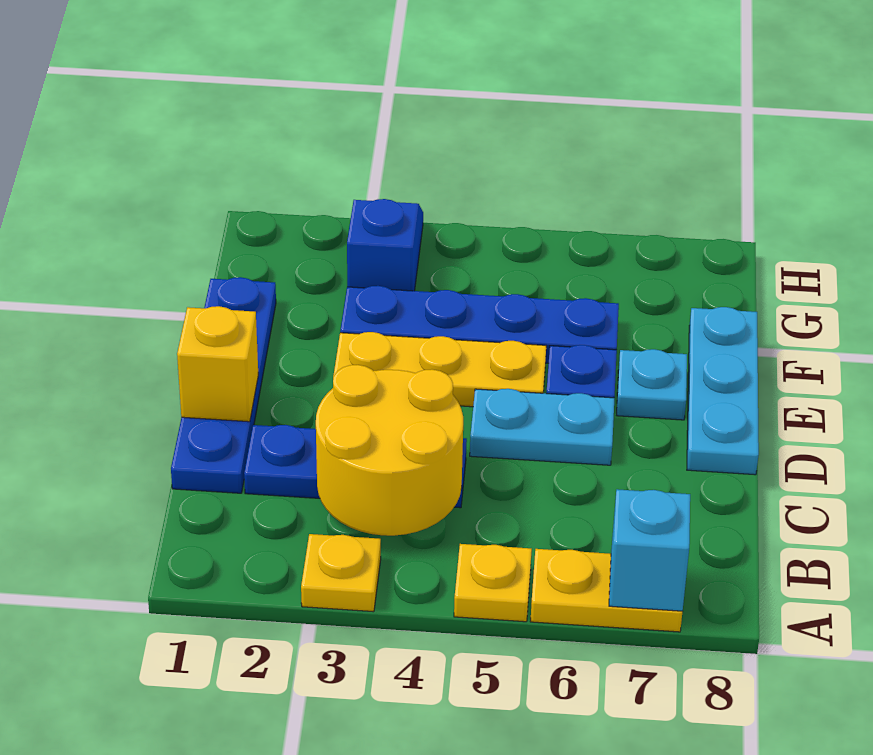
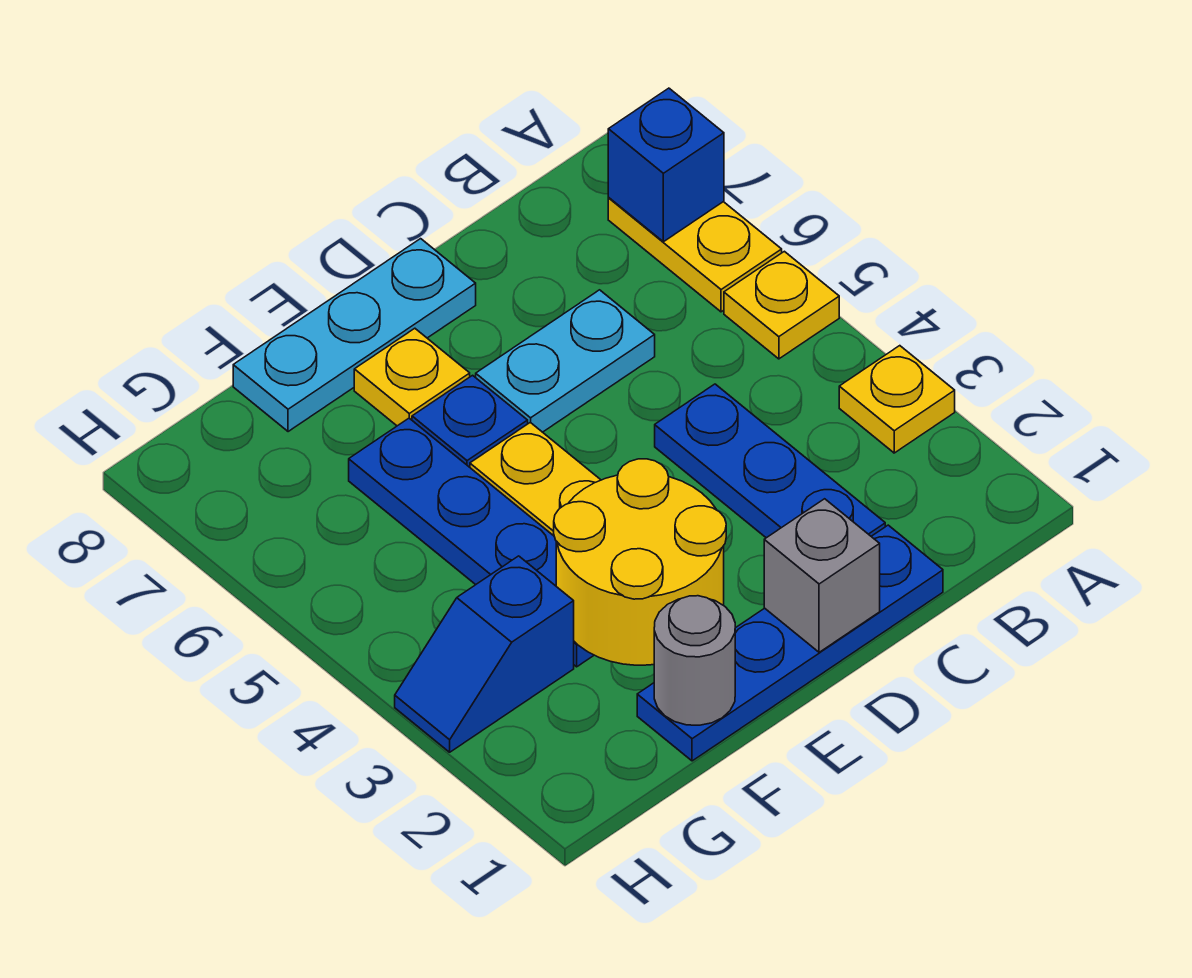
cyan brick A7 level 2 -> blue brick A7 level 2
yellow round brick B3:C4 level 2 -> yellow round brick E2:F3 level 2
yellow brick D1 level 2 -> grey brick D1 level 2
cyan plate D5:D6 level 1 -> cyan plate C6:D6 level 1
cyan plate E7 level 1 -> yellow plate E7 level 1
none -> grey round brick F1 level 2

